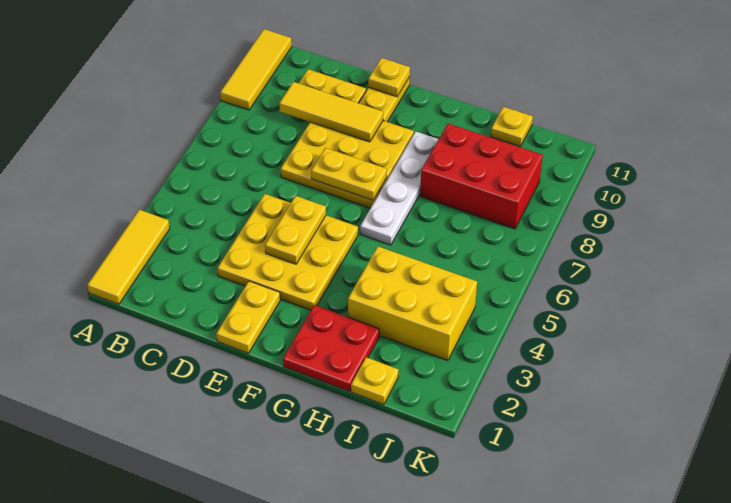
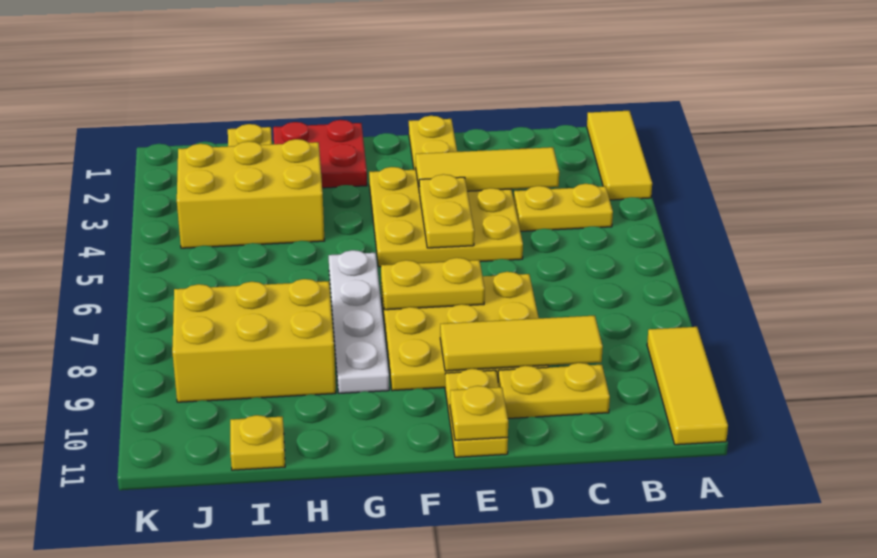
none -> yellow plate B4:C4 level 1
none -> yellow tile C3:E3 level 2
red brick H8:J9 level 1 -> yellow brick H8:J9 level 1

